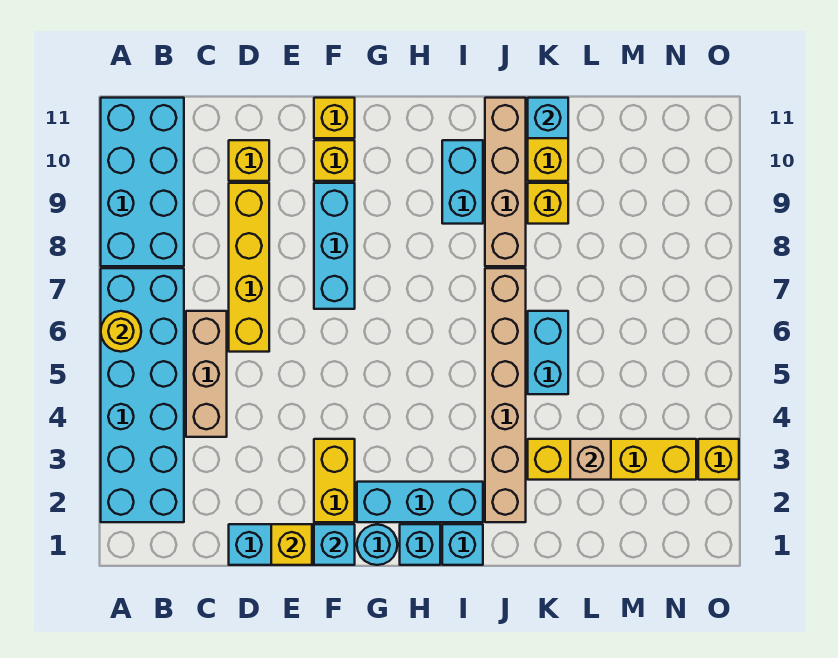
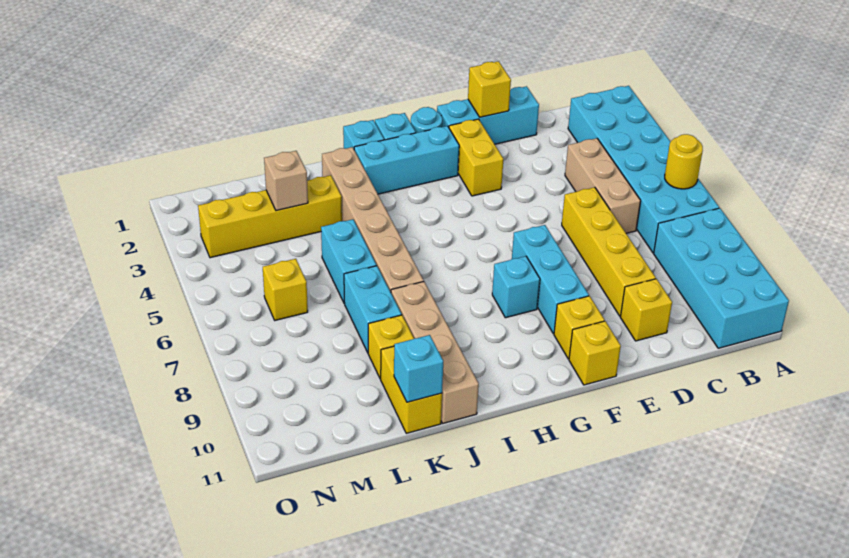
cyan brick F1 level 2 -> cyan brick G8 level 1
cyan brick I9:I10 level 1 -> cyan brick K7:K8 level 1
yellow brick O3 level 1 -> yellow brick M6 level 1

